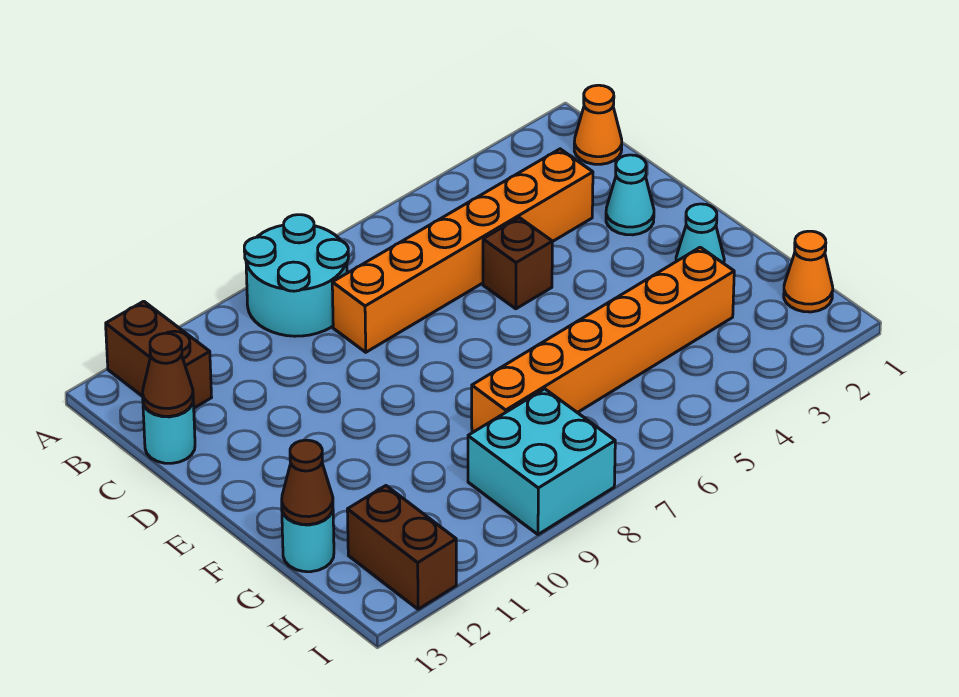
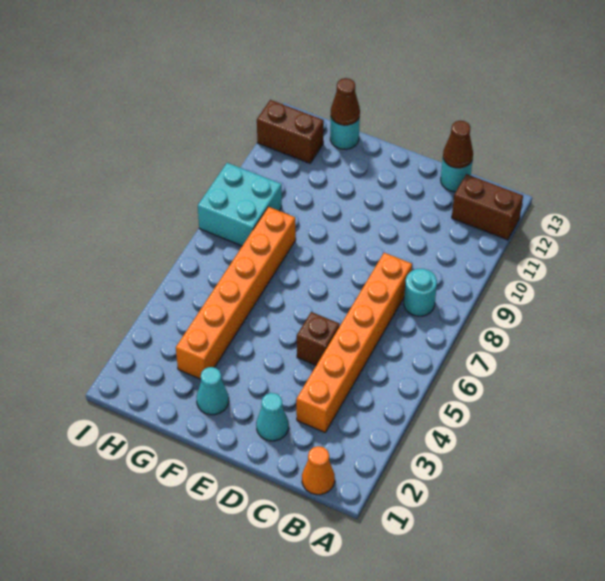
cyan round brick A8:B9 level 1 -> cyan round brick B8 level 1
orange cone H1 level 1 -> none

